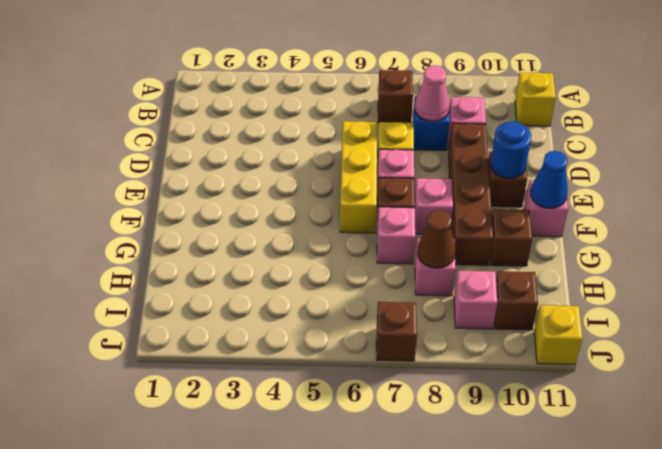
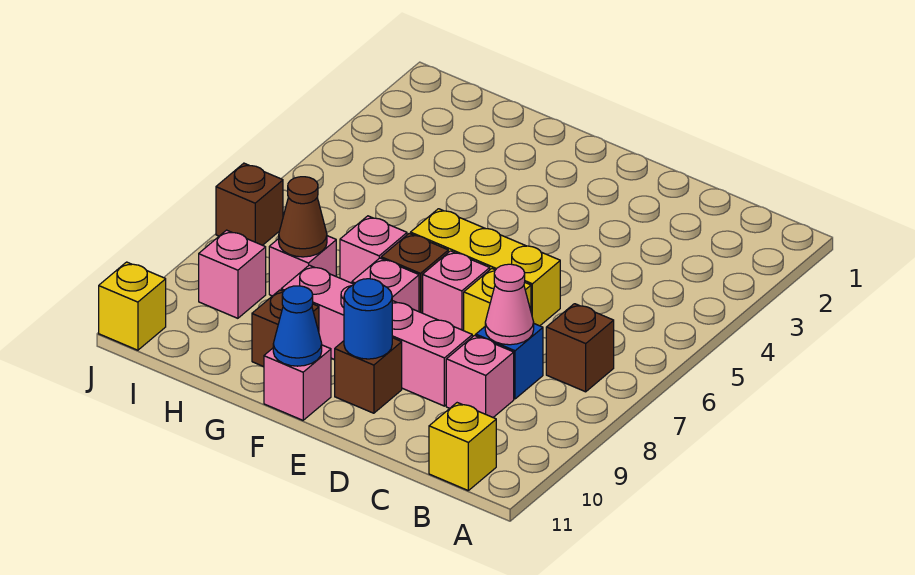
brown brick D9:G9 level 1 -> pink brick D9:G9 level 1
brown brick I10 level 1 -> none

